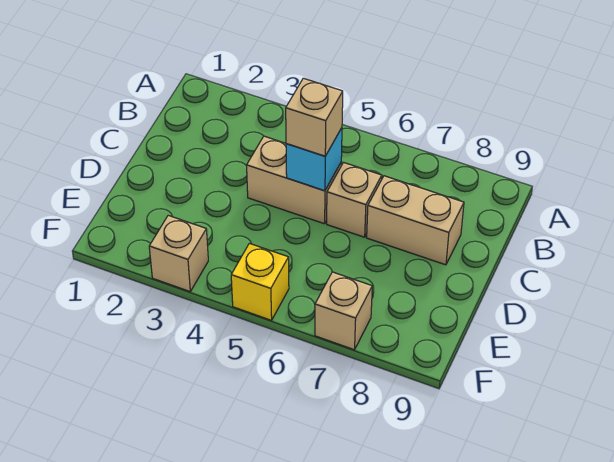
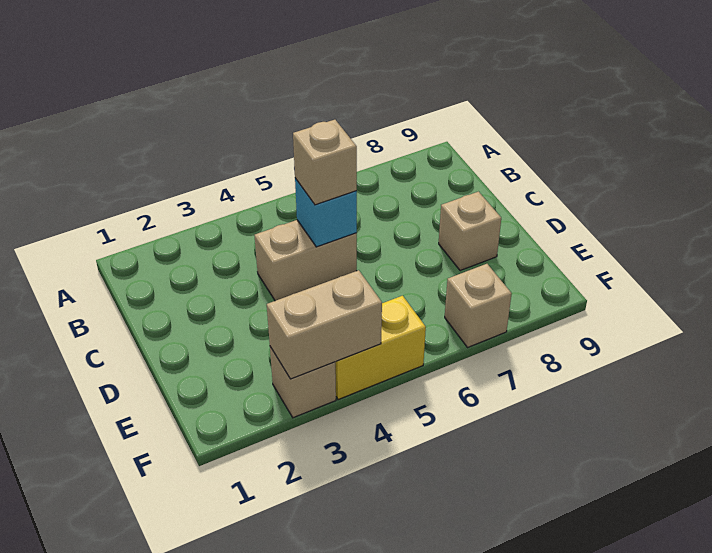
tan brick C6 level 1 -> tan brick D8 level 1
tan brick C7:C8 level 1 -> tan brick F3:F4 level 2
yellow brick F5 level 1 -> yellow brick F4:F5 level 1

